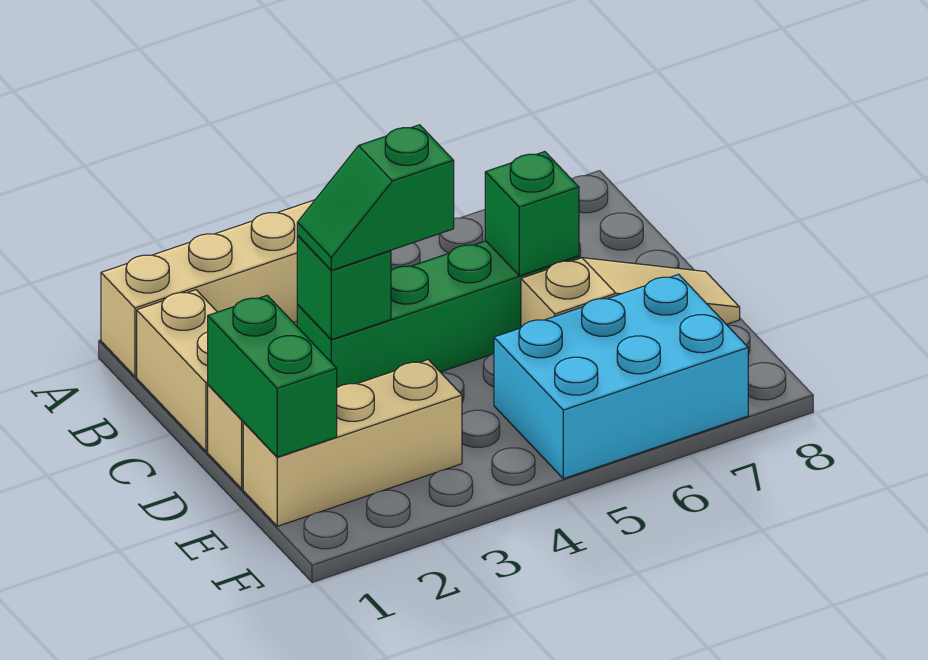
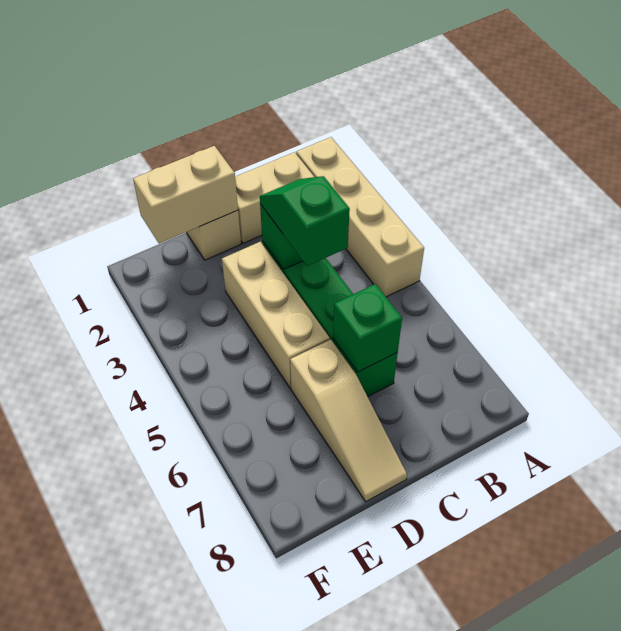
green brick D1:E1 level 2 -> tan brick D1:E1 level 2
tan brick E1:E3 level 1 -> tan brick D3:D5 level 1
cyan brick E5:F7 level 1 -> none

